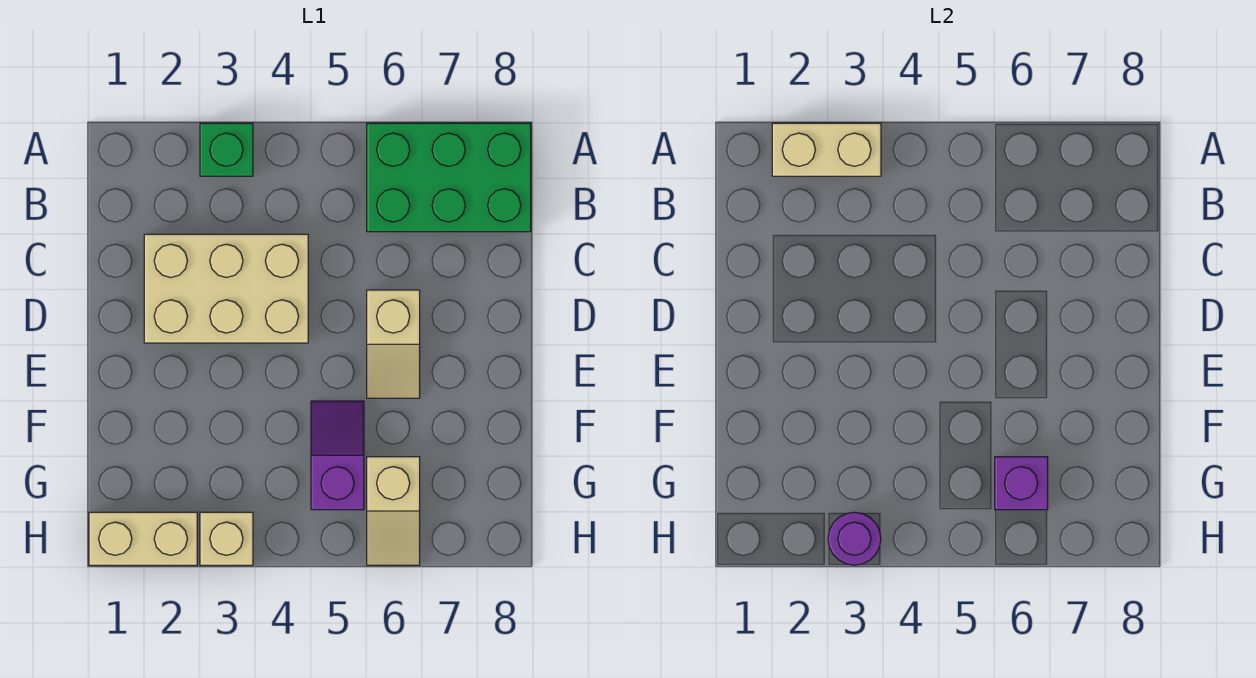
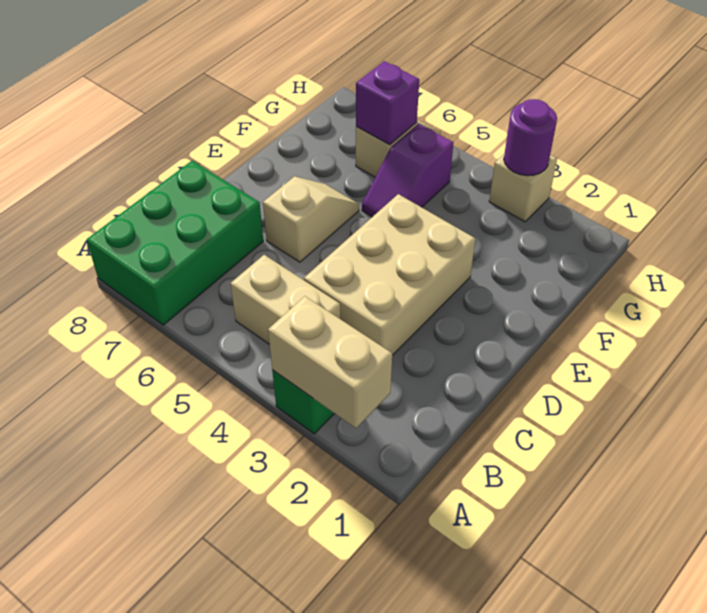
green brick A6:B8 level 1 -> green brick A7:C8 level 1
tan brick C2:D4 level 1 -> tan brick C3:E4 level 1
tan brick H1:H2 level 1 -> tan brick B4:B5 level 1

